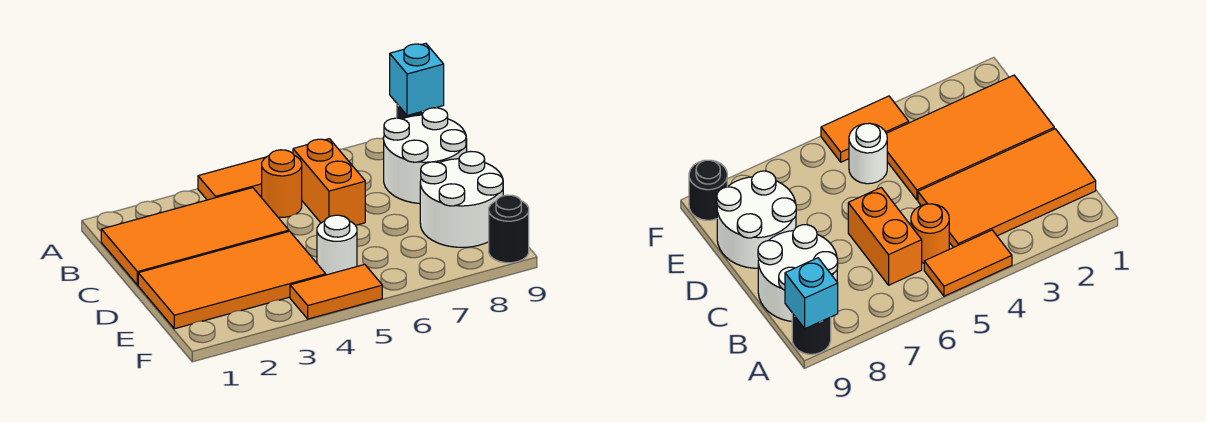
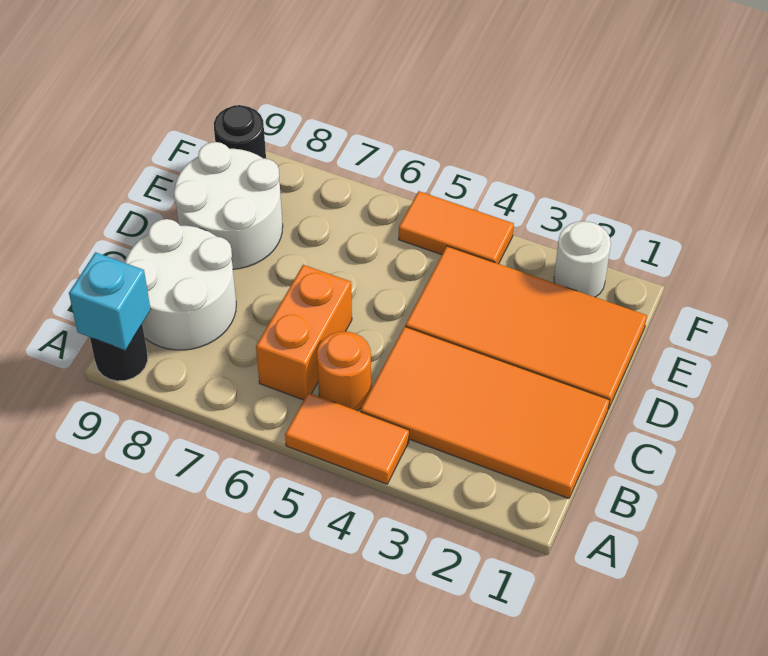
white round brick E5 level 1 -> white round brick F2 level 1

